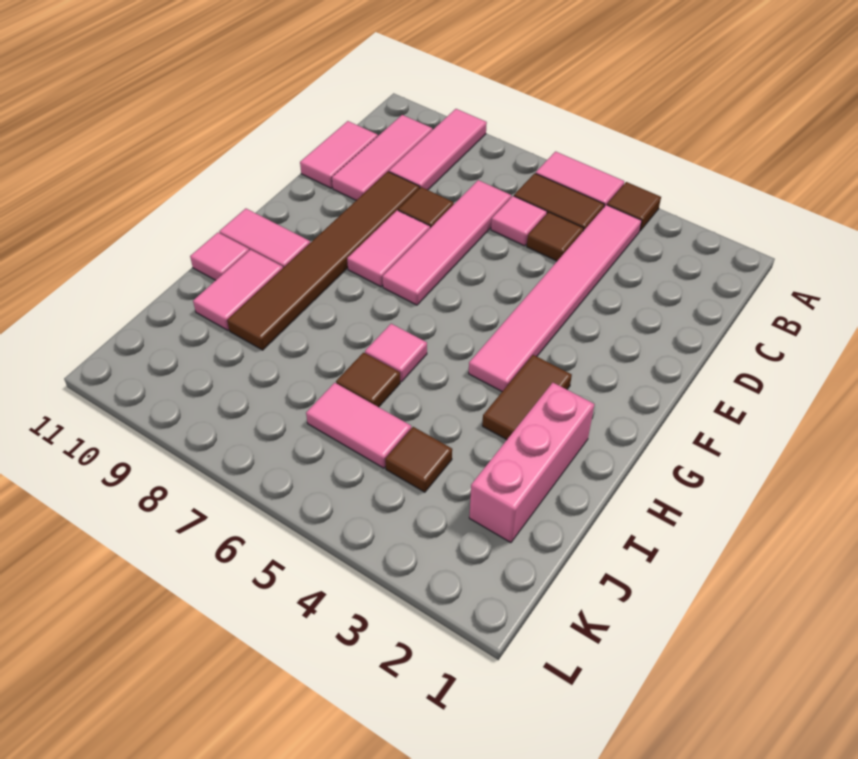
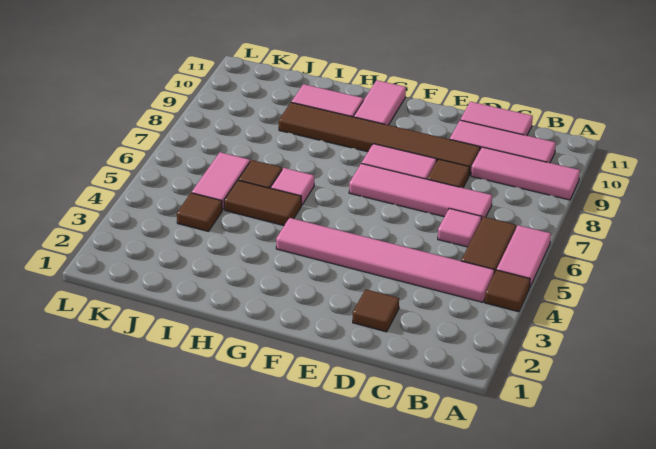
brown tile C5 level 1 -> brown tile D2 level 1
brown tile G3:H3 level 1 -> brown tile H5:I5 level 1
pink brick H2:J2 level 1 -> none
pink tile H11 level 1 -> none

